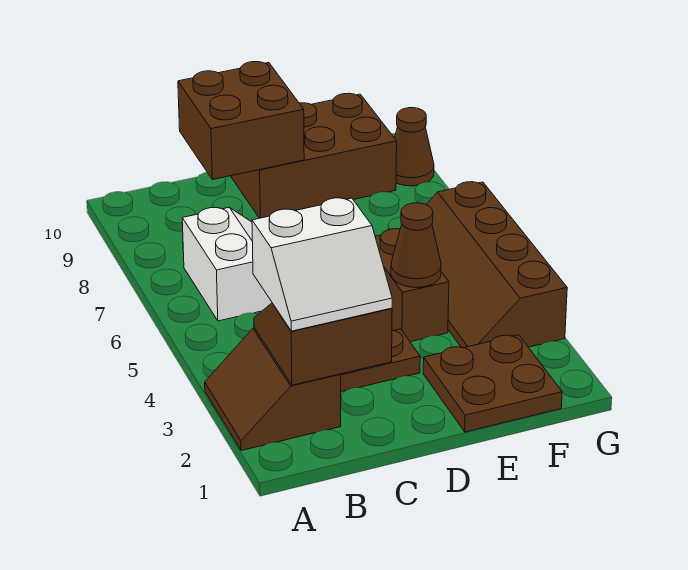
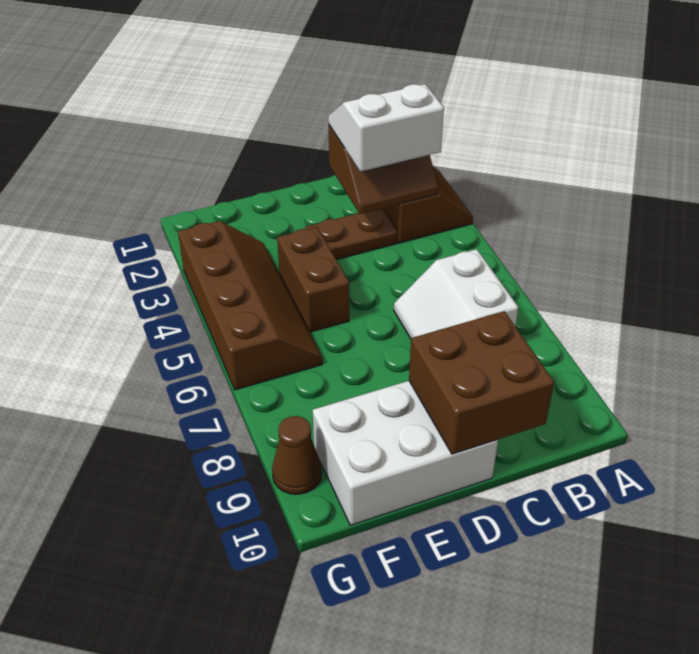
brown brick D9:F10 level 1 -> white brick D9:F10 level 1
brown plate E1:F2 level 1 -> none
brown cone E4 level 2 -> none

